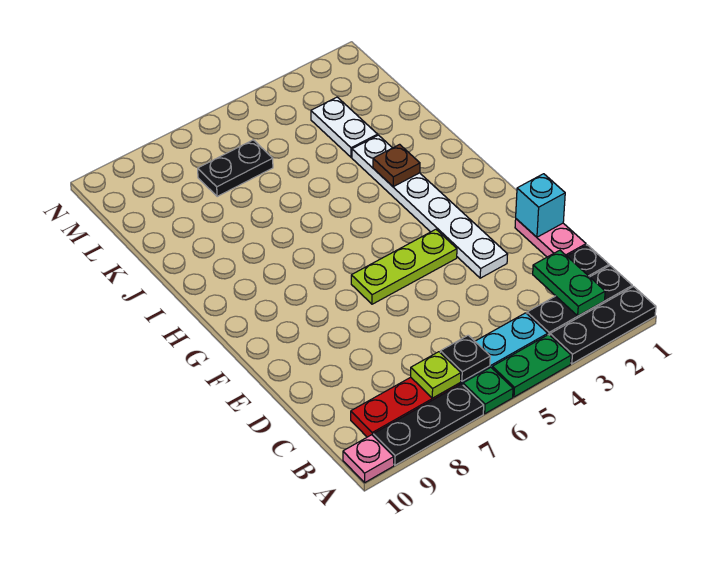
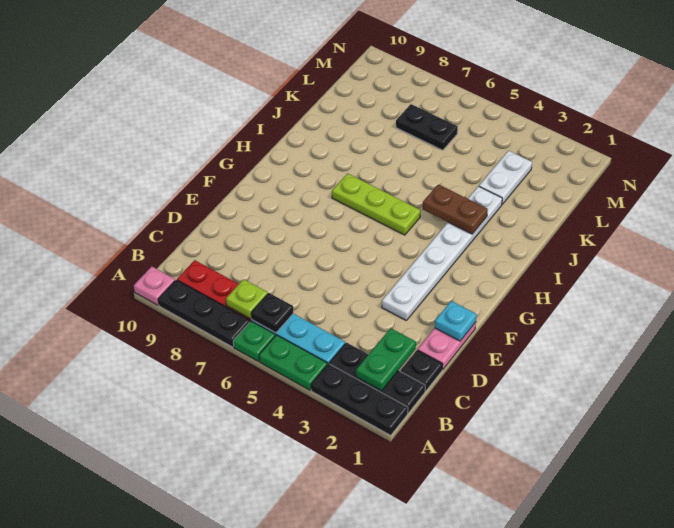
cyan brick E1 level 2 -> cyan plate E1 level 2
lime plate F4:F6 level 1 -> lime plate H5:H7 level 1
brown plate I3 level 2 -> brown plate I3:I4 level 2

